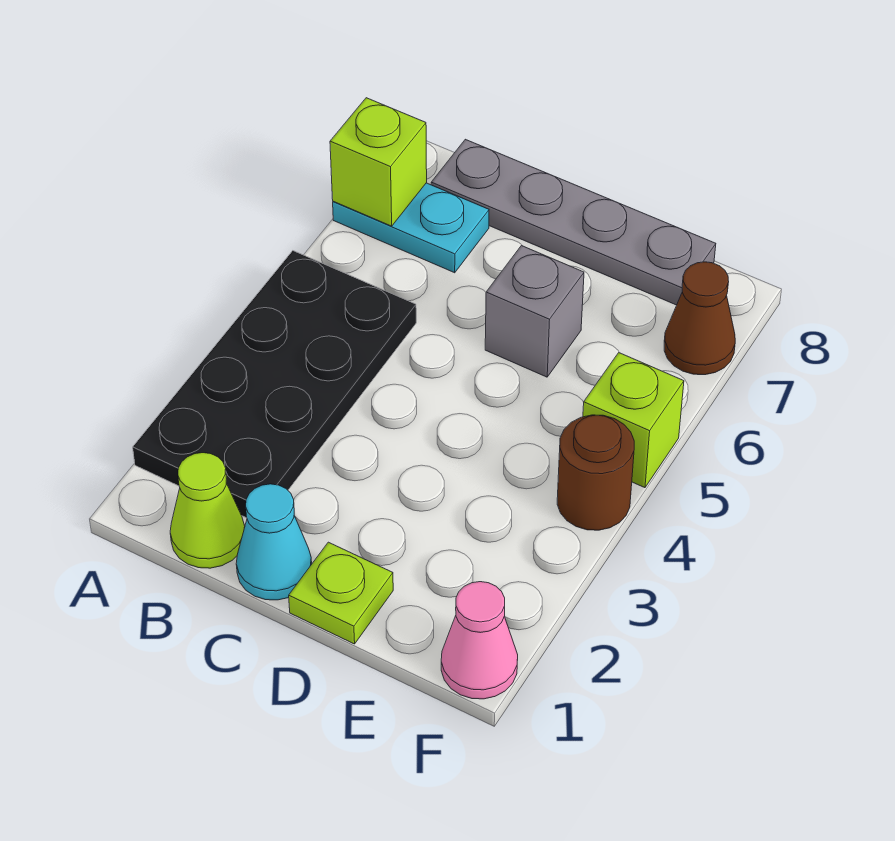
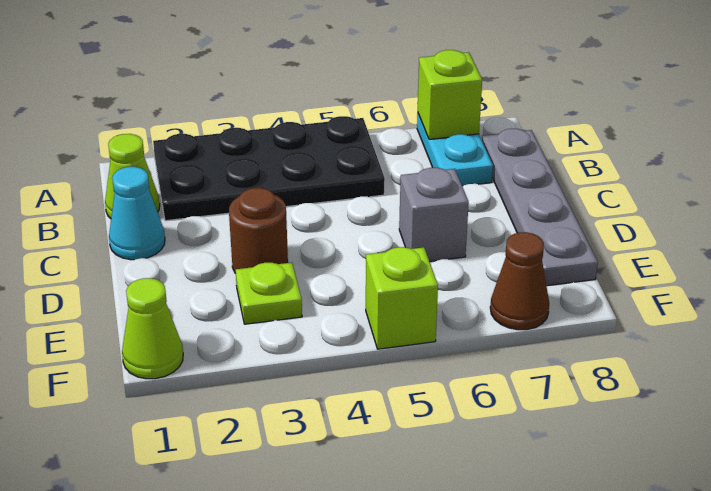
lime plate D1 level 1 -> lime plate E3 level 1
pink cone F1 level 1 -> lime cone F1 level 1
brown round brick F4 level 1 -> brown round brick D3 level 1

